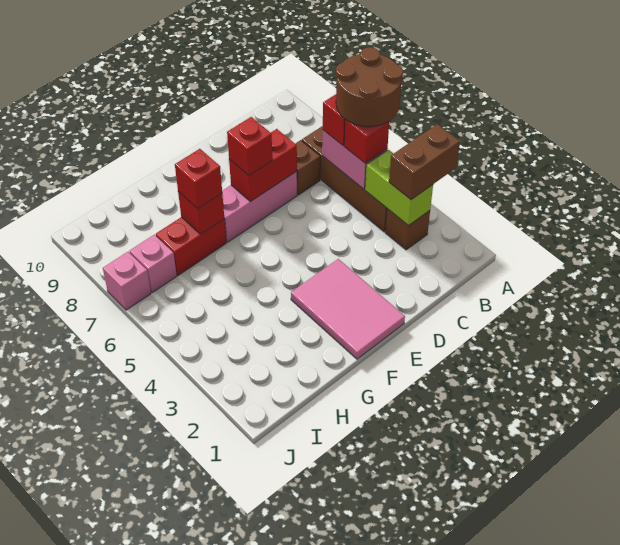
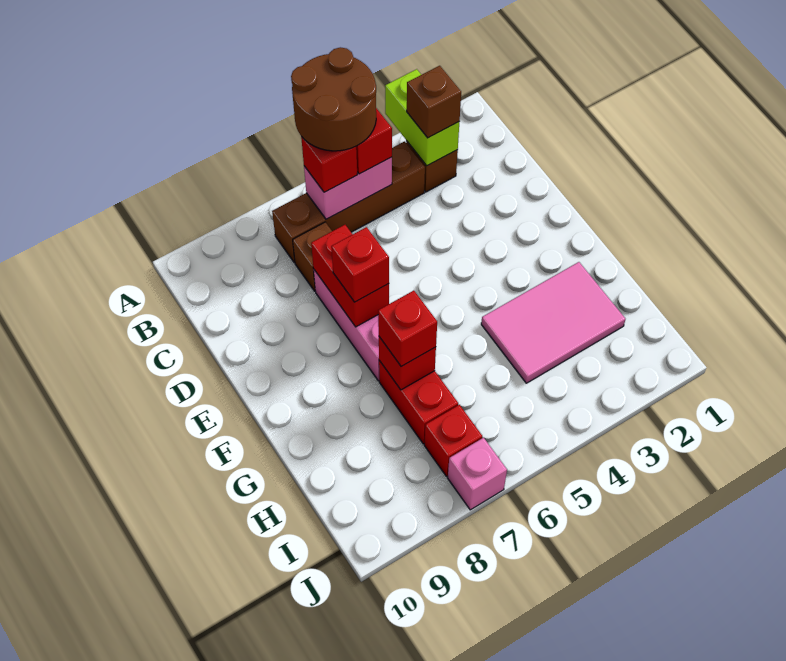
brown brick A3:B3 level 3 -> brown brick B3 level 3
lime brick B3:B4 level 2 -> lime brick A3:B3 level 2
pink tile E1:F3 level 1 -> pink tile G2:H4 level 1
pink brick I7 level 1 -> red brick I7 level 1

